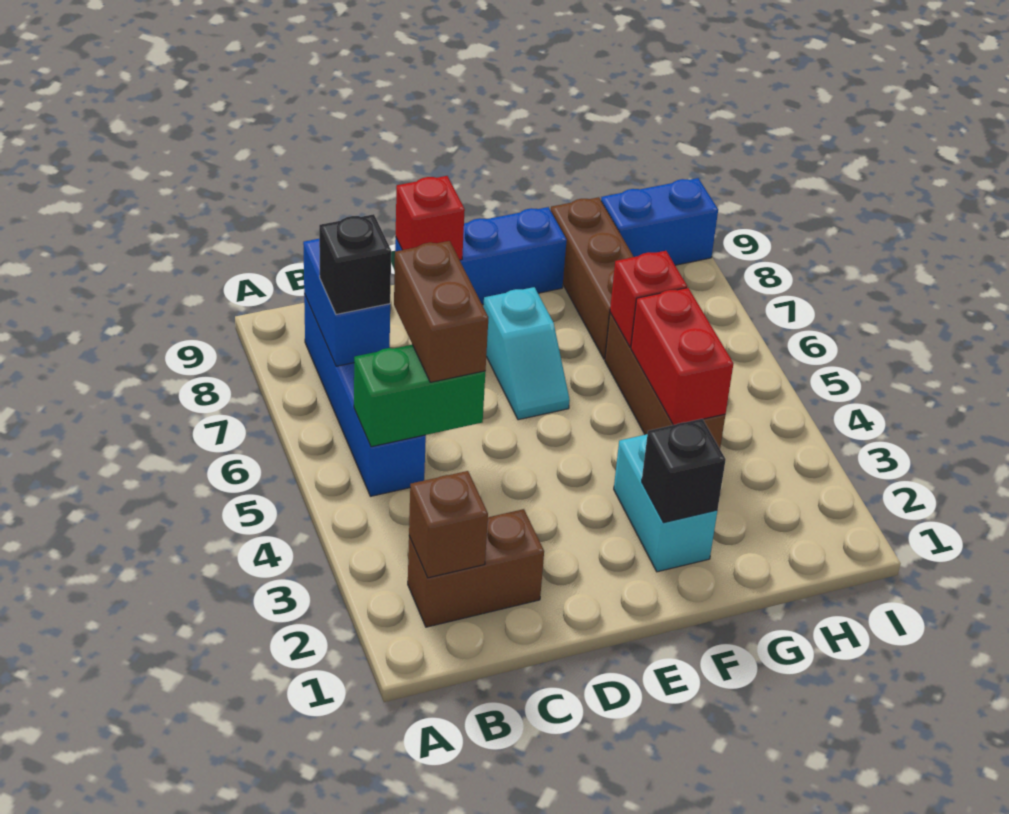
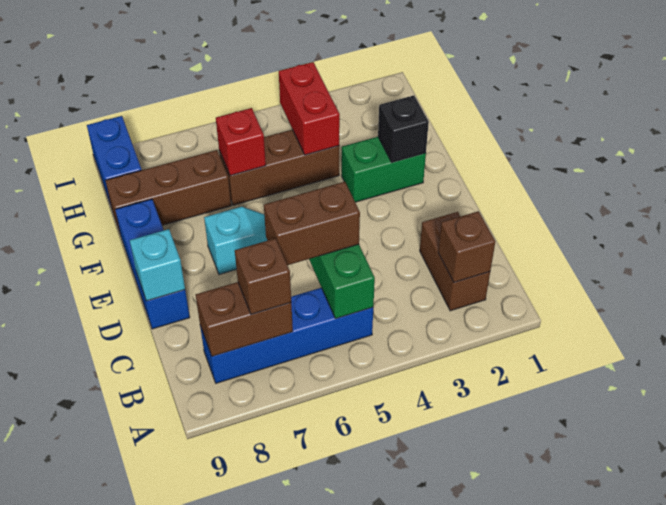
blue brick B7:B8 level 2 -> brown brick B7:B8 level 2
black brick B7 level 3 -> brown brick B7 level 3
red brick D9 level 2 -> cyan brick D9 level 2
cyan brick F2:F3 level 1 -> green brick F2:F3 level 1
red brick G4:G5 level 2 -> red brick G4:H4 level 2

